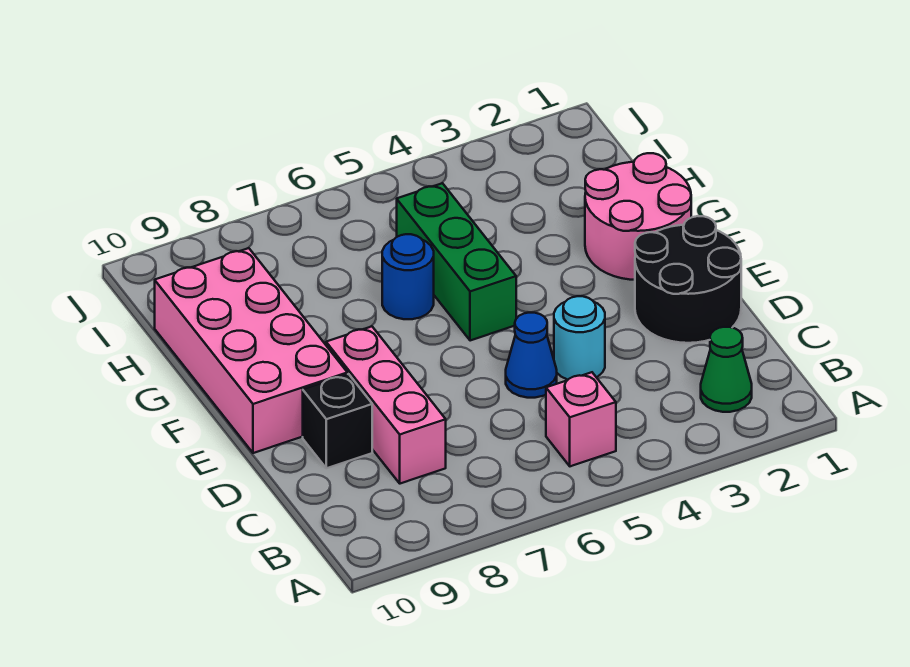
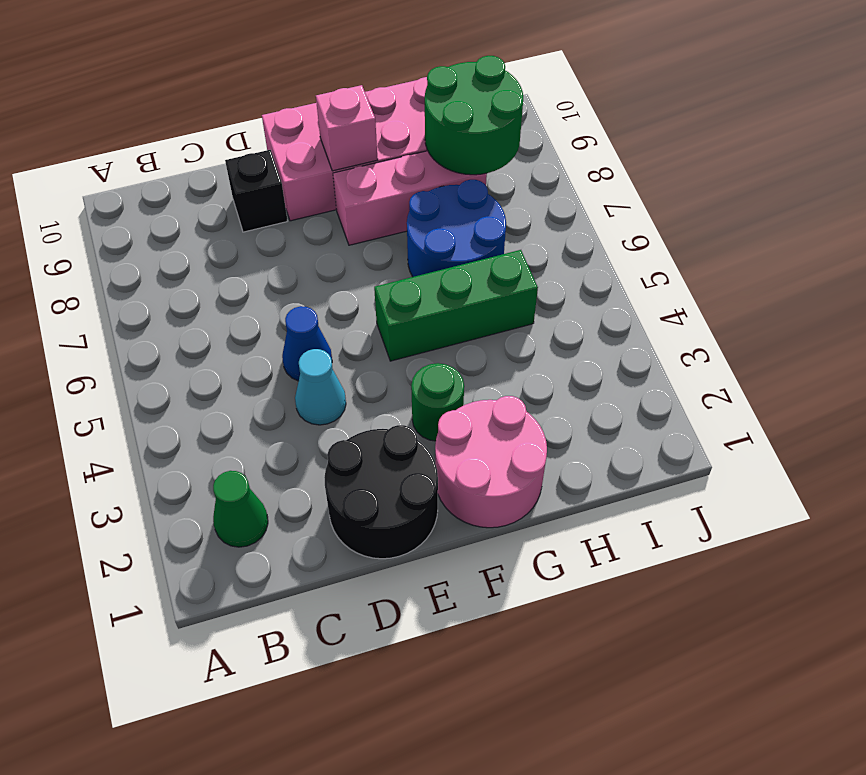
pink brick B5 level 1 -> pink brick F9 level 2
pink brick C8:E8 level 1 -> pink brick F8:H8 level 1
cyan round brick D4 level 1 -> cyan cone D4 level 1
none -> green round brick F3 level 1
blue round brick G6 level 1 -> blue round brick G6:H7 level 1
none -> green round brick H8:I9 level 2

